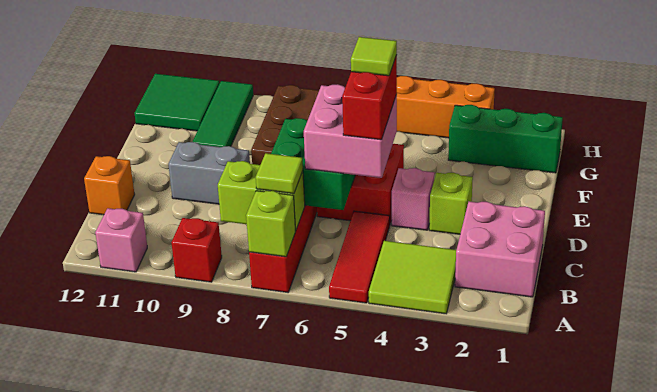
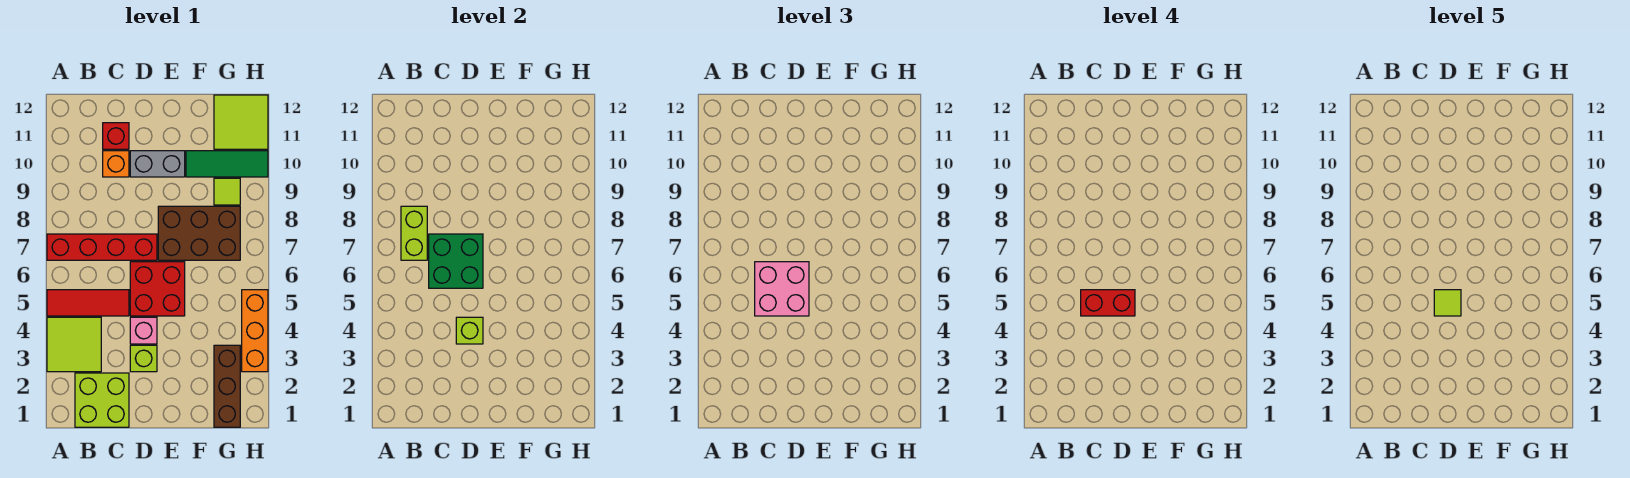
lime brick A7 level 2 -> lime brick D4 level 2
red brick A9 level 1 -> red brick C11 level 1
pink brick A11 level 1 -> none
pink brick B1:C2 level 1 -> lime brick B1:C2 level 1
lime tile B7 level 3 -> lime tile G9 level 1
orange brick C12 level 1 -> orange brick C10 level 1
grey brick D9:D10 level 1 -> grey brick D10:E10 level 1
green brick G1:G3 level 1 -> brown brick G1:G3 level 1
green tile G11:H12 level 1 -> lime tile G11:H12 level 1

